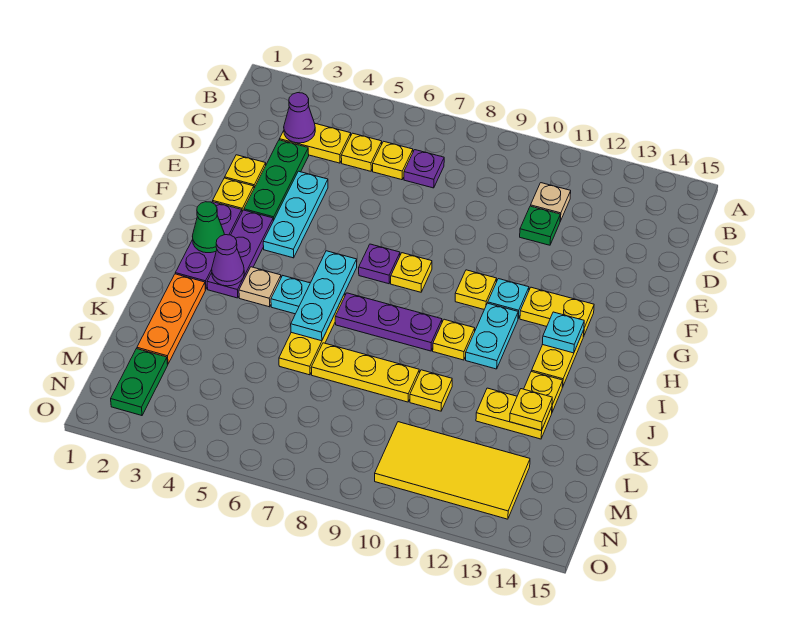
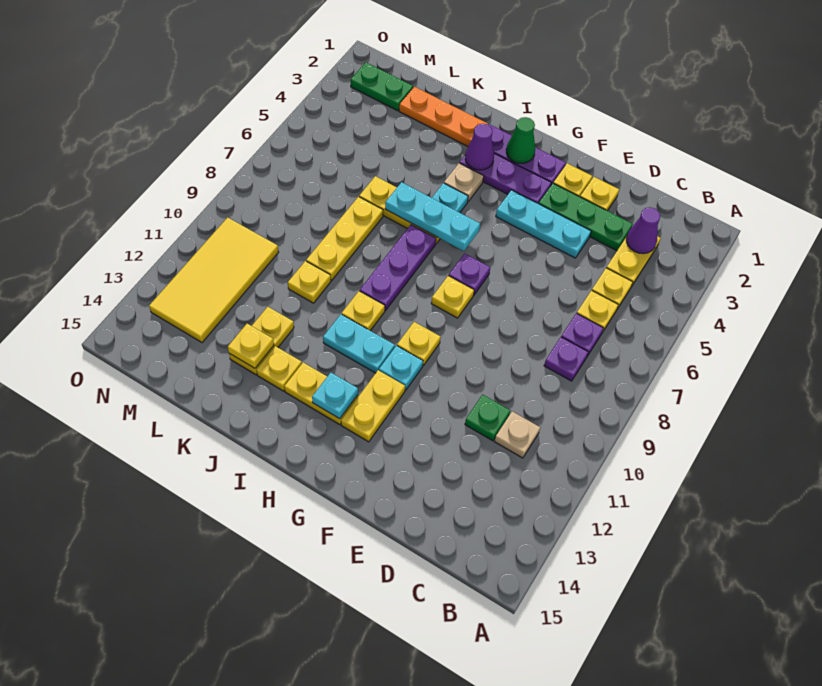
none -> purple plate C8 level 1

